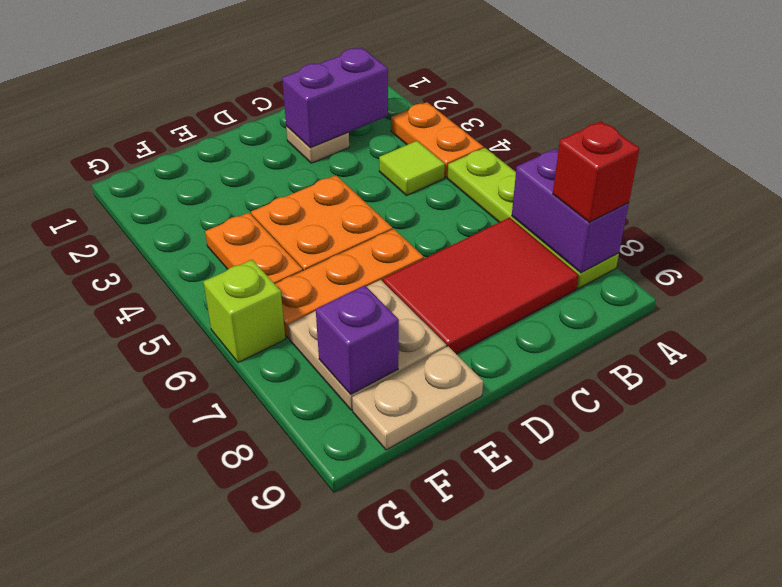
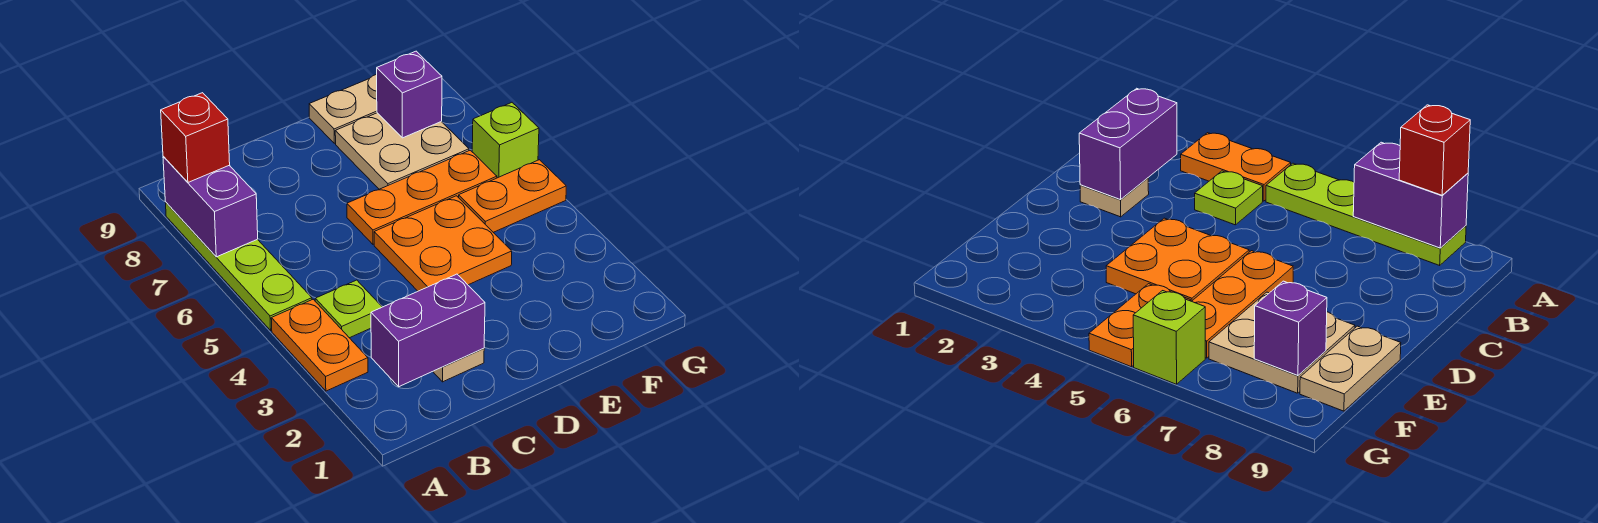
lime tile B4 level 1 -> lime plate B4 level 1
red tile B7:D8 level 1 -> none
orange plate F4:F5 level 1 -> orange plate F5:G5 level 1

